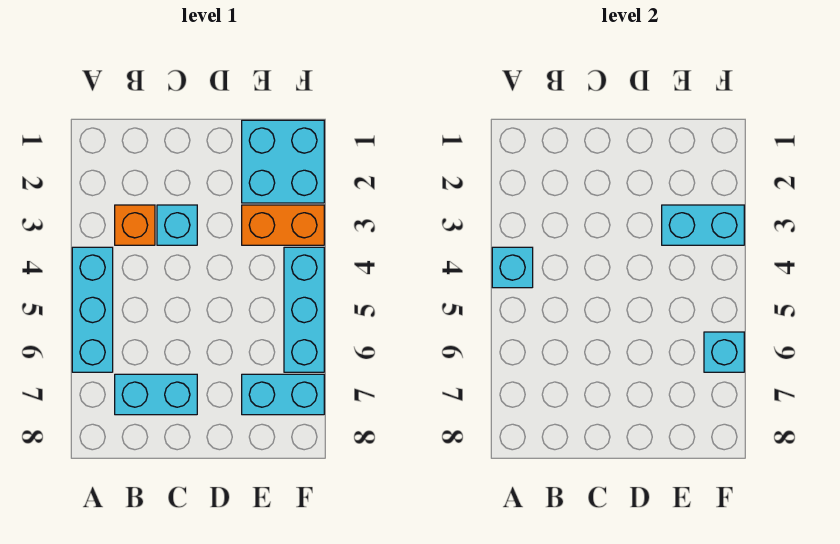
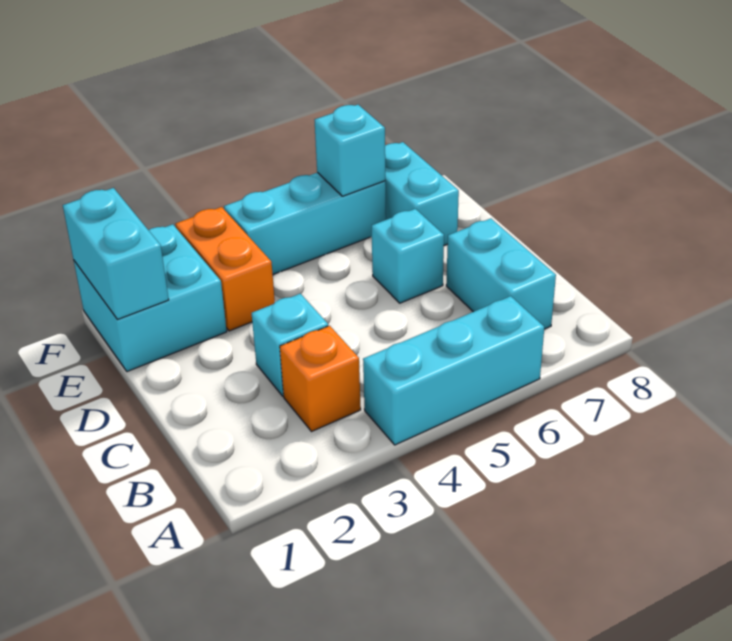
cyan brick A4 level 2 -> cyan brick D6 level 1
cyan brick E3:F3 level 2 -> cyan brick E1:F1 level 2

